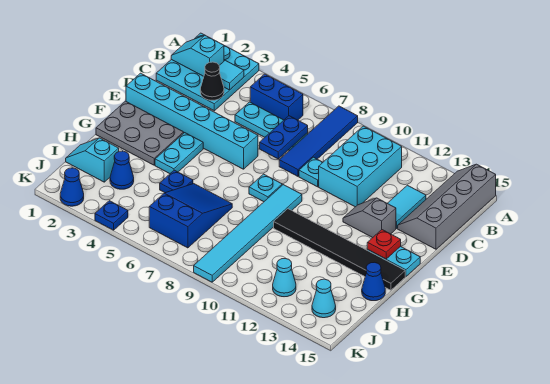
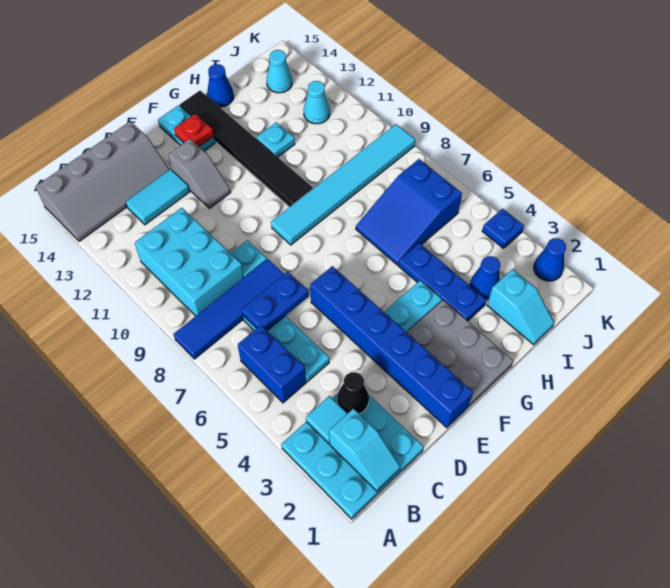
cyan brick B10:D11 level 1 -> cyan brick B9:C11 level 1
cyan brick E1:E6 level 1 -> blue brick E1:E6 level 1
cyan plate F8 level 1 -> cyan plate H12 level 1
blue plate H5 level 1 -> blue plate H3:H5 level 1

